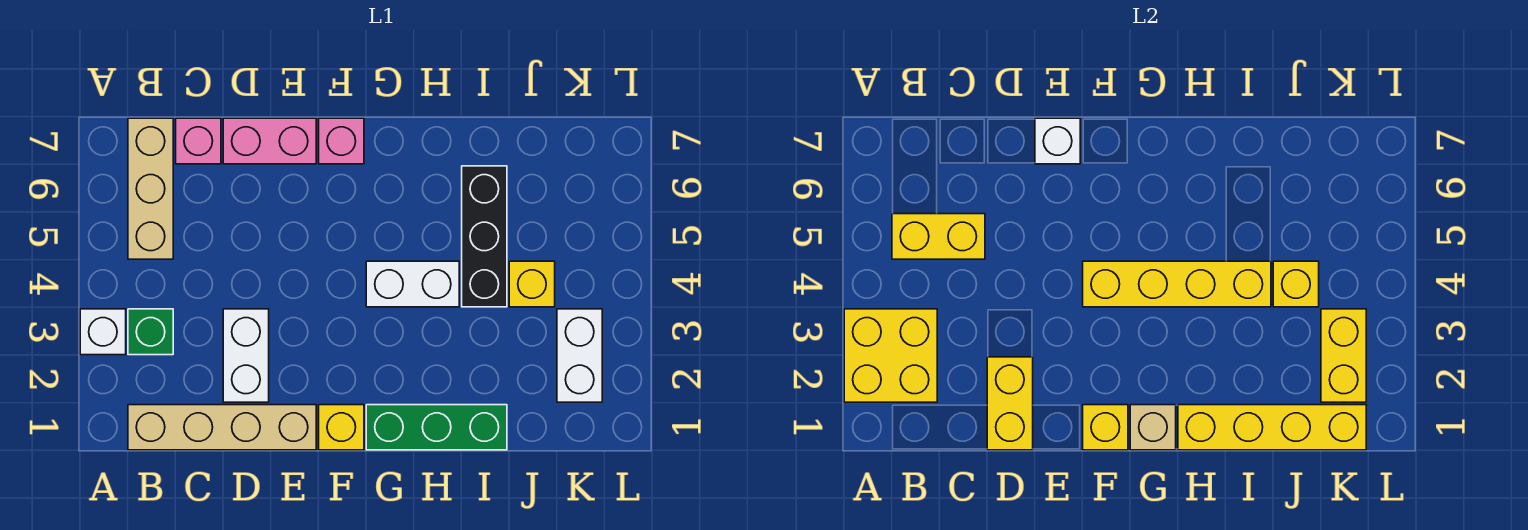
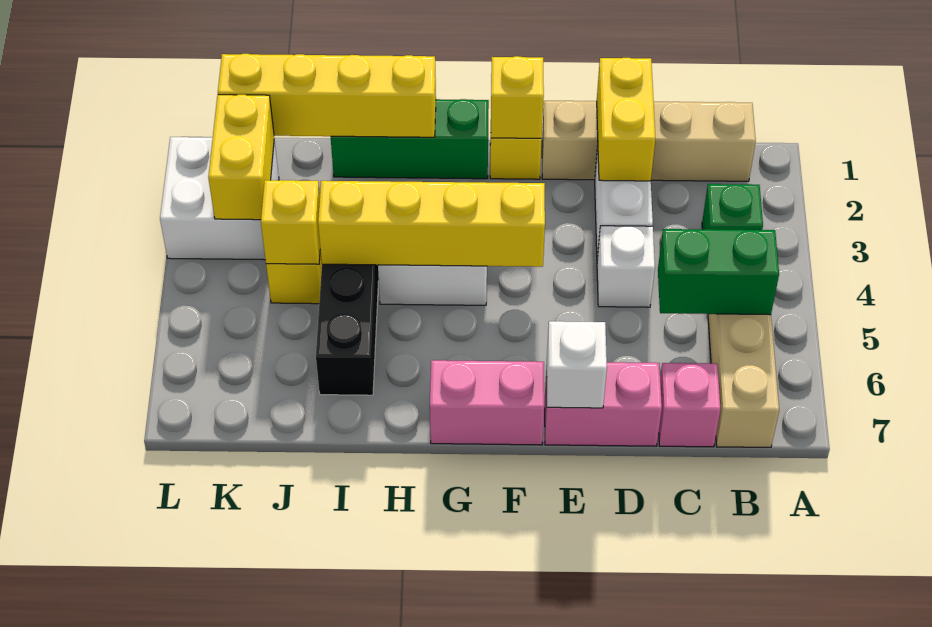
yellow brick A2:B3 level 2 -> none
white brick A3 level 1 -> white brick D4 level 1
yellow brick B5:C5 level 2 -> green brick B5:C5 level 2
pink brick F7 level 1 -> pink brick F7:G7 level 1
tan brick G1 level 2 -> none
white brick K2:K3 level 1 -> white brick K2:L3 level 1

